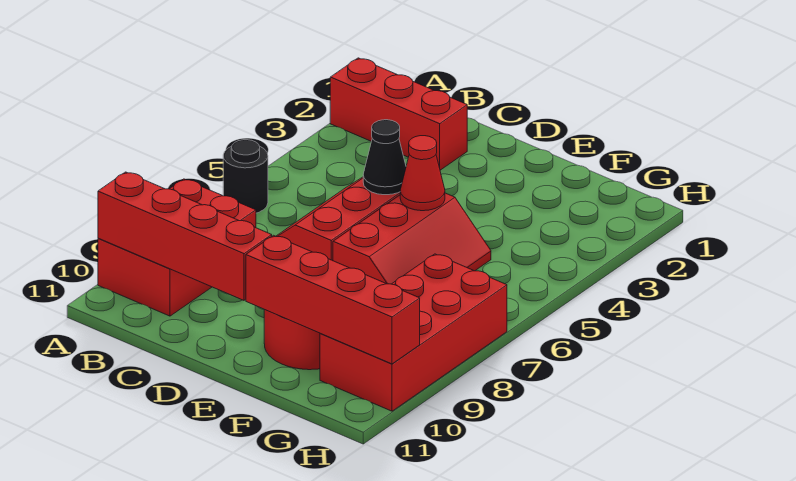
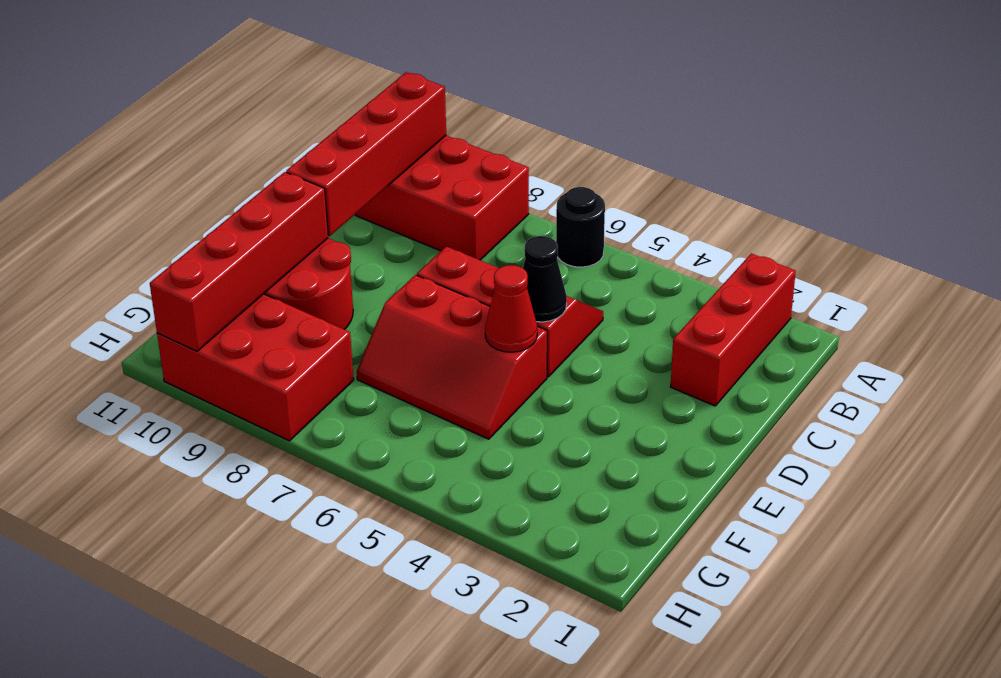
red brick G7:H10 level 1 -> red brick G8:H10 level 1

